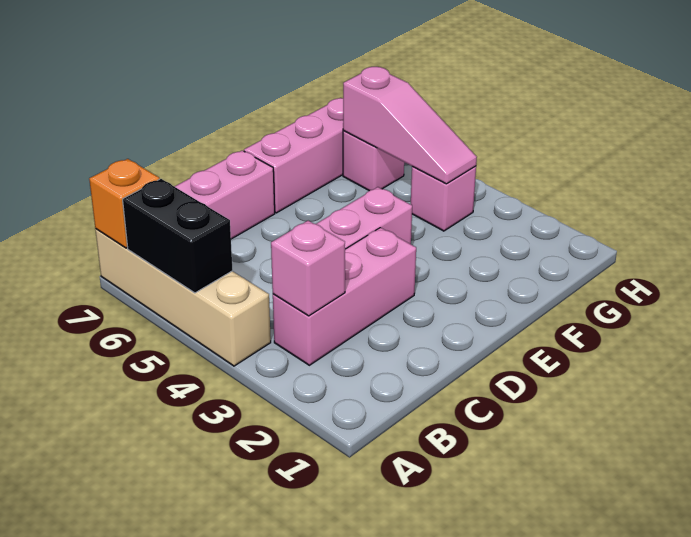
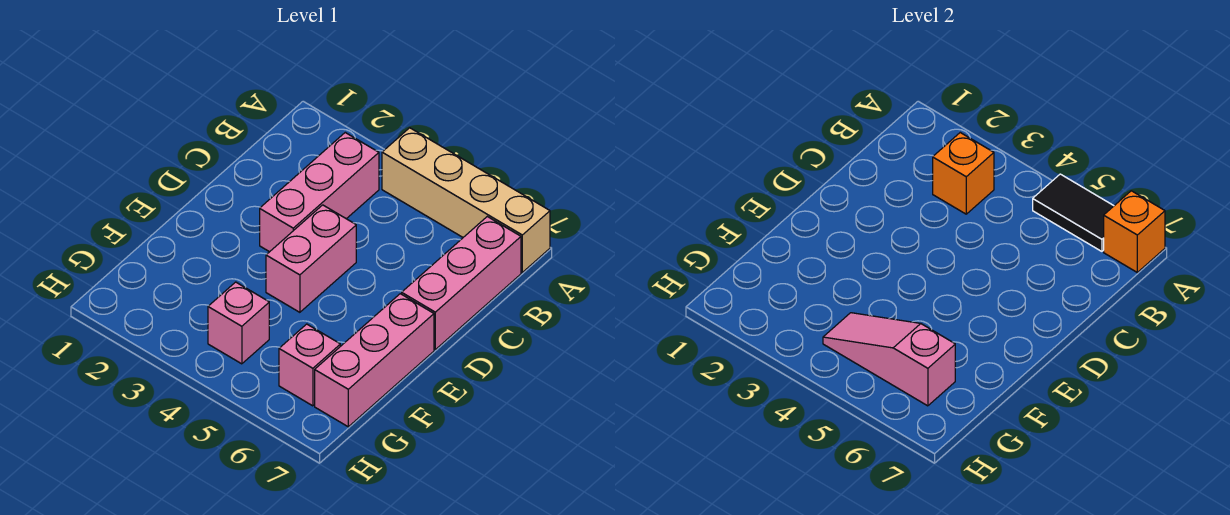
black brick A5:A6 level 2 -> black tile A5:A6 level 2
pink brick B3 level 2 -> orange brick B3 level 2

